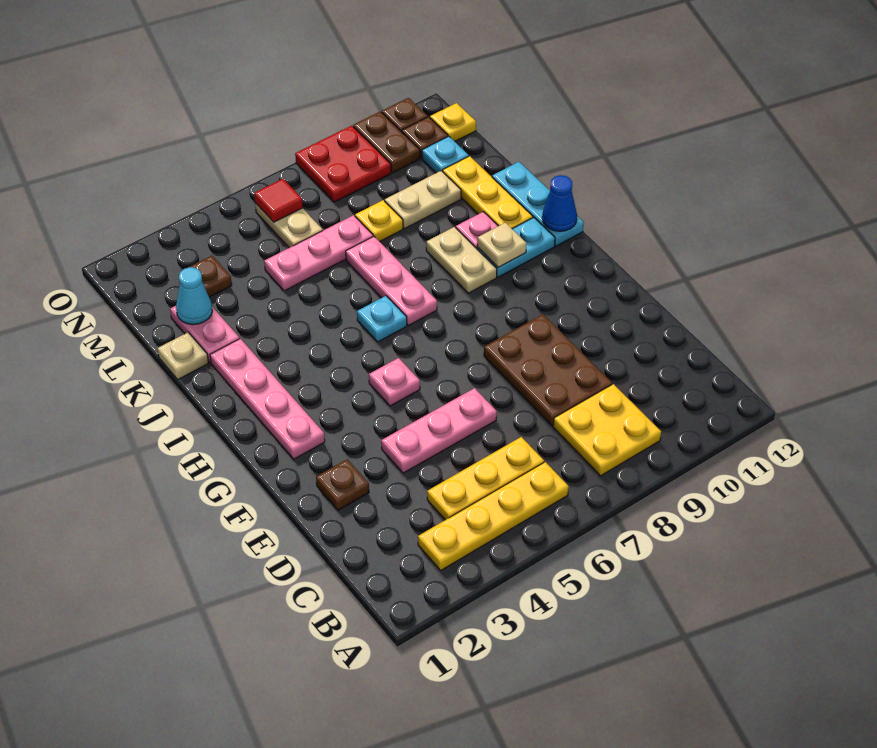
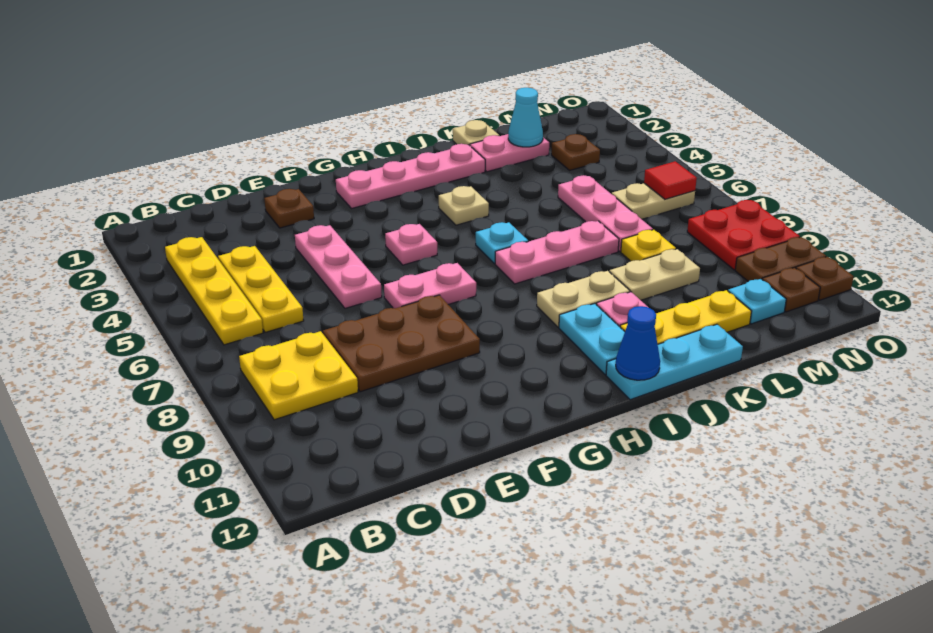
none -> pink plate F7:G7 level 1
tan plate I10 level 2 -> tan plate I4 level 1
tan plate L9:L10 level 1 -> tan plate K9:L9 level 1
yellow plate N12 level 1 -> none

